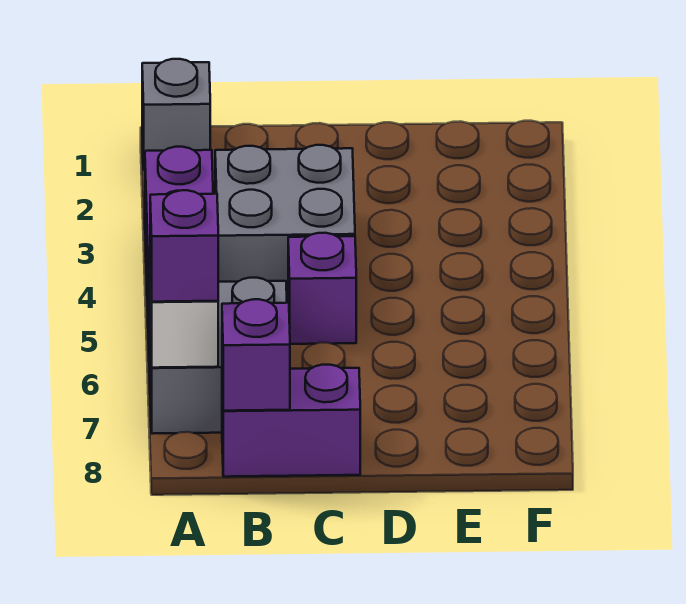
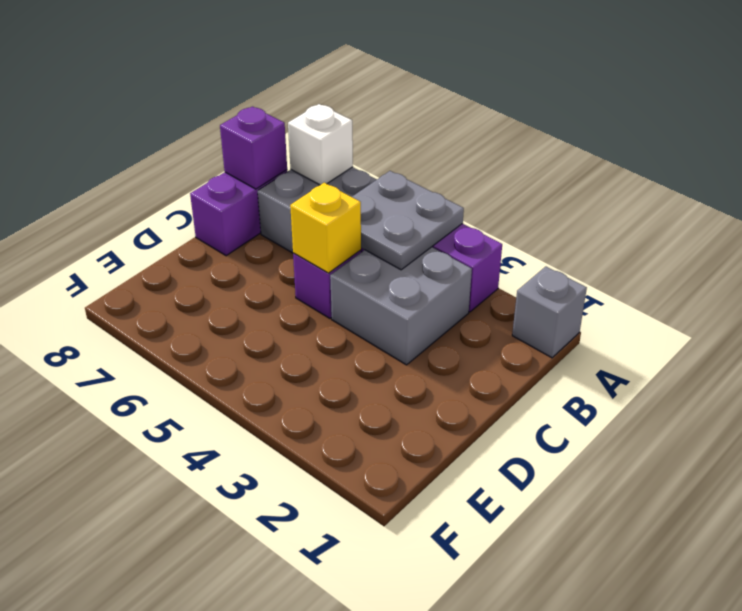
none -> grey plate A4:B5 level 2
purple brick A7 level 3 -> none
none -> yellow brick C5 level 2

